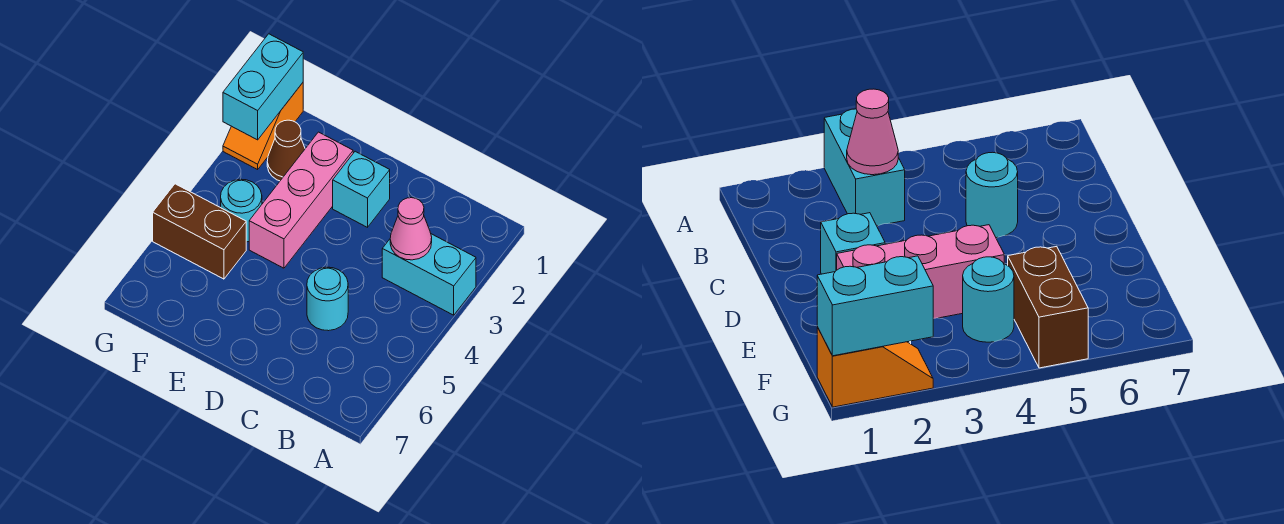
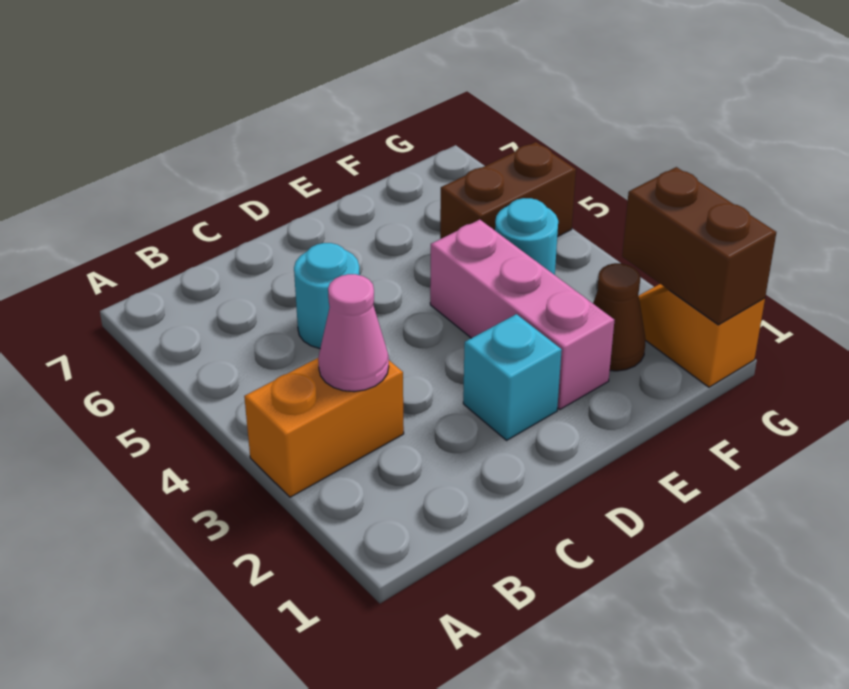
cyan brick A3:B3 level 1 -> orange brick A3:B3 level 1
cyan brick G1:G2 level 2 -> brown brick G1:G2 level 2

